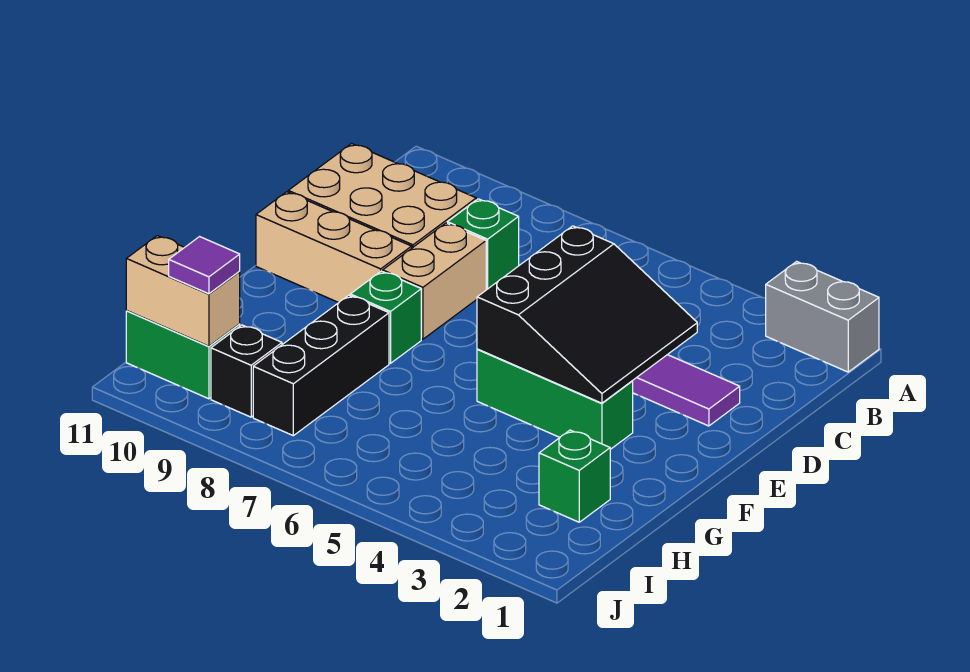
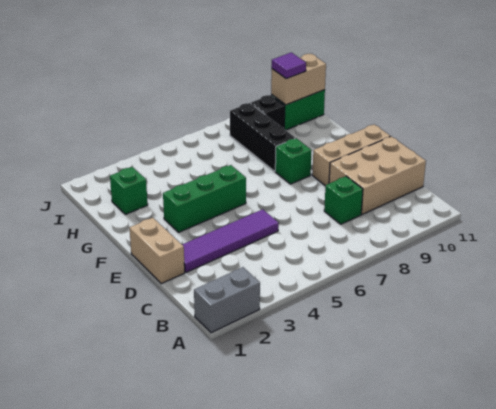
black slope D3:F5 level 2 top 5 -> none
tan brick D8:E8 level 1 -> tan brick D1:E1 level 1

